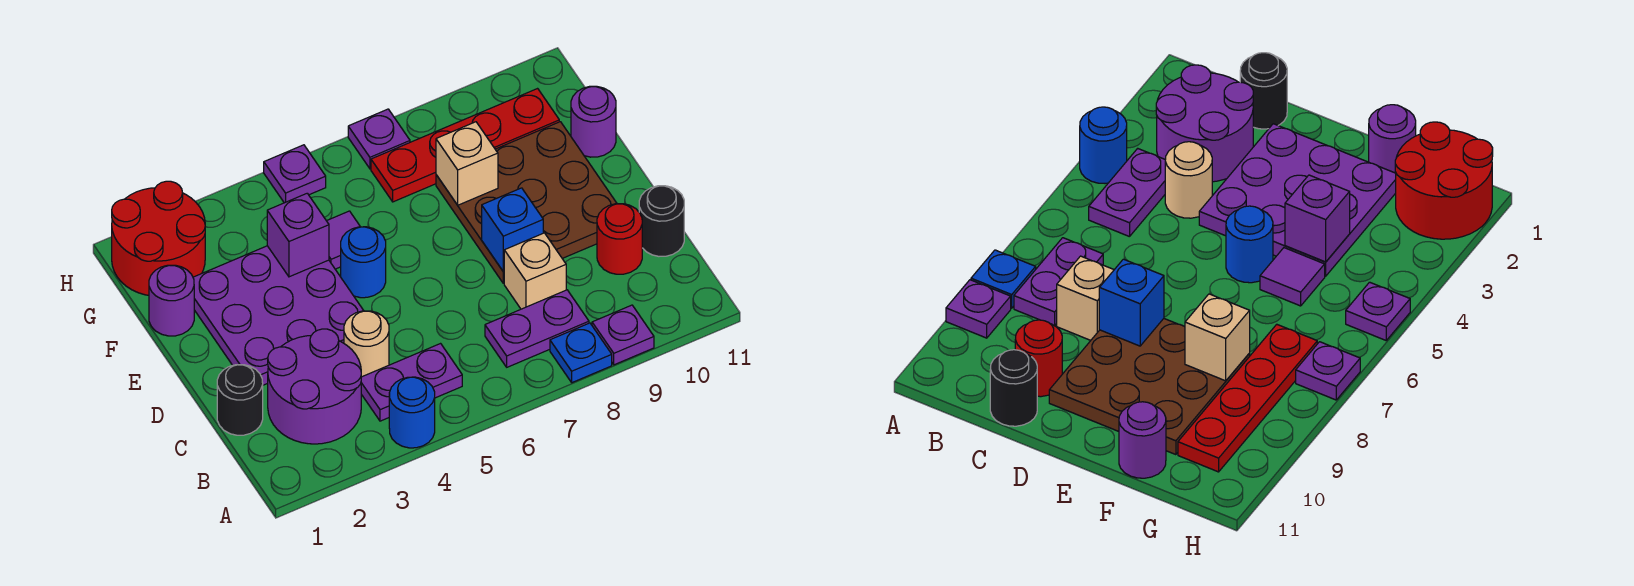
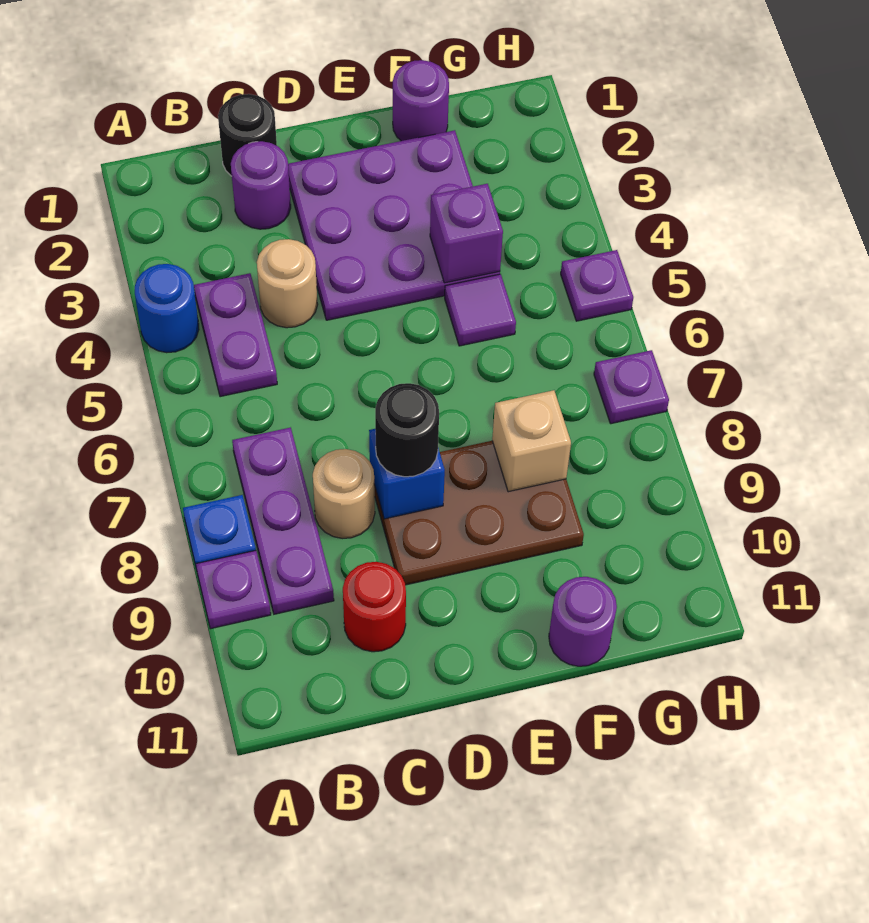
purple round brick B2:C3 level 1 -> purple round brick C2 level 1
purple plate B7:B8 level 1 -> purple plate B7:B9 level 1
tan brick C8 level 1 -> tan round brick C8 level 1
black round brick C11 level 1 -> black round brick D8 level 3
brown plate D8:F10 level 1 -> brown plate D8:F9 level 1
blue round brick E5 level 1 -> none
red round brick G1:H2 level 1 -> none
red plate G7:G10 level 1 -> none

